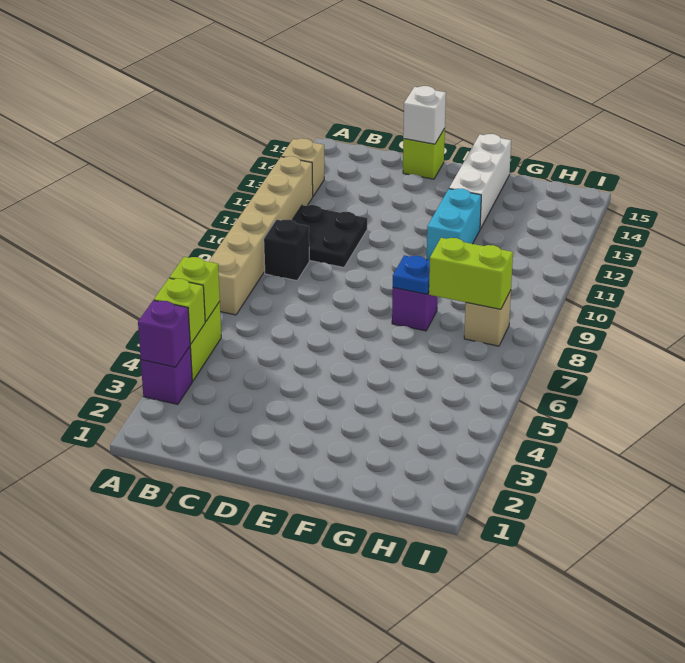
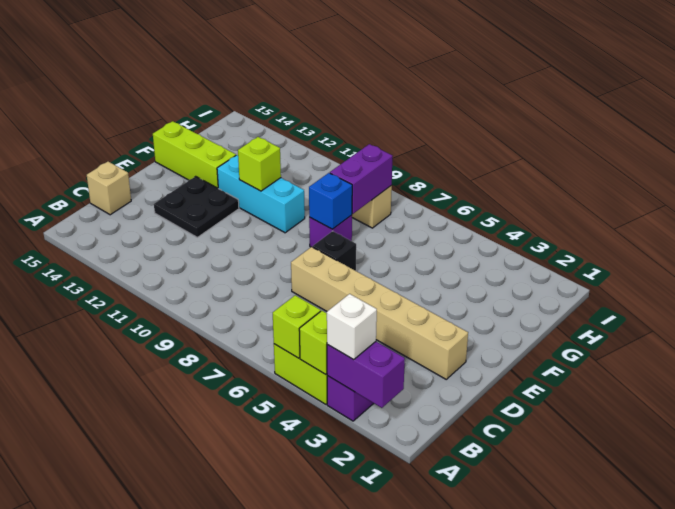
purple brick A3 level 2 -> purple brick A2:A3 level 2
tan brick A7:A12 level 1 -> tan brick D2:D7 level 1
tan brick A13 level 1 -> tan brick C15 level 1
black brick B9 level 1 -> black brick E7 level 1
black plate B10:C11 level 1 -> black plate D12:E13 level 1
lime brick D15 level 1 -> lime brick F11 level 2
white brick D15 level 2 -> white brick A3 level 3
blue plate F8 level 2 -> blue brick F8 level 2
cyan brick F11:F12 level 1 -> cyan brick F10:F12 level 1
white brick F13:F15 level 1 -> lime brick F13:F15 level 1
lime brick G8:H8 level 2 -> purple brick G8:H8 level 2

